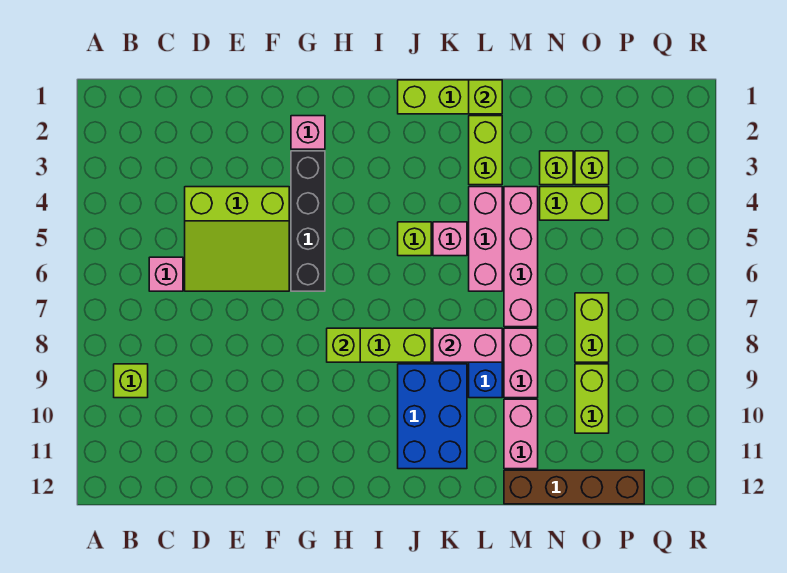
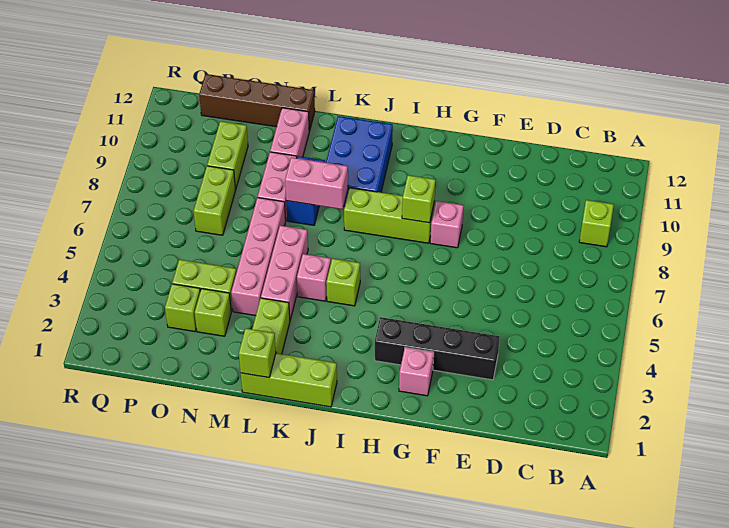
pink brick C6 level 1 -> pink brick G8 level 1
lime slope D4:F6 level 1 top 4 -> none
black brick G3:G6 level 1 -> black brick E3:H3 level 1

